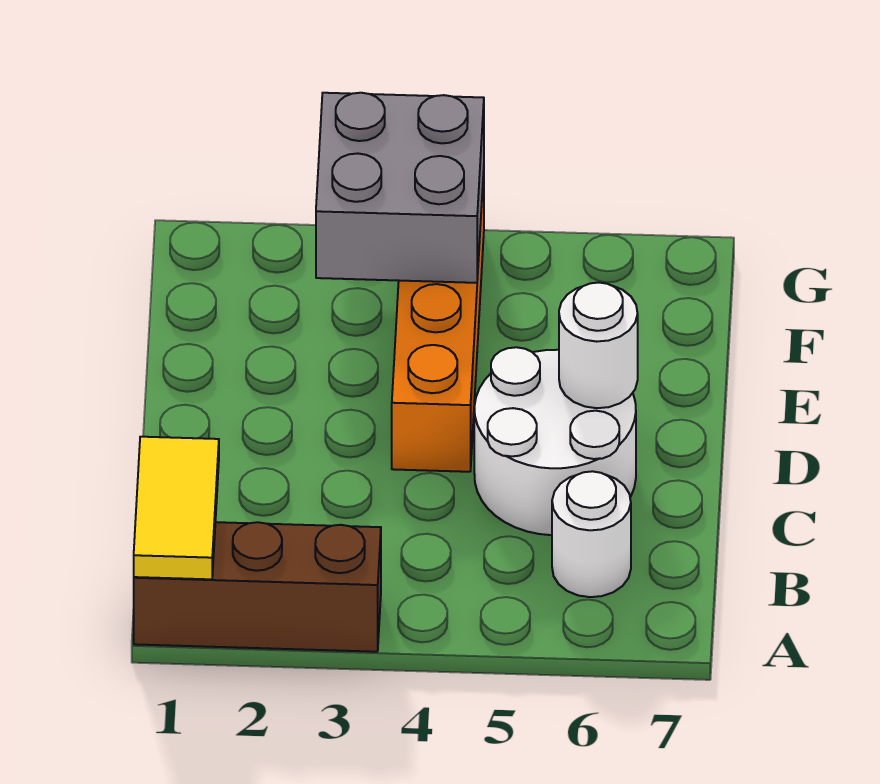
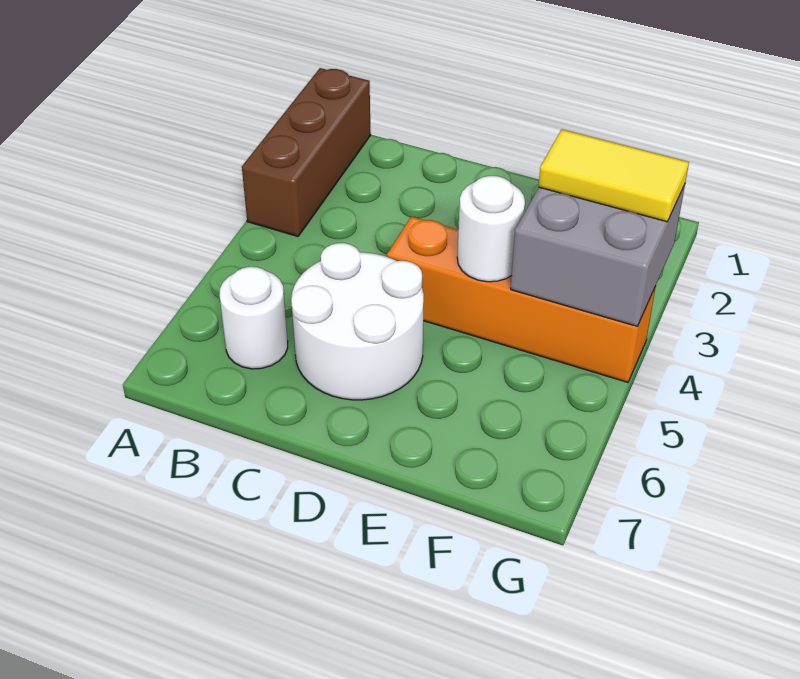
yellow tile A1:B1 level 2 -> yellow tile F3:G3 level 3
white round brick D6 level 2 -> white round brick E4 level 2

